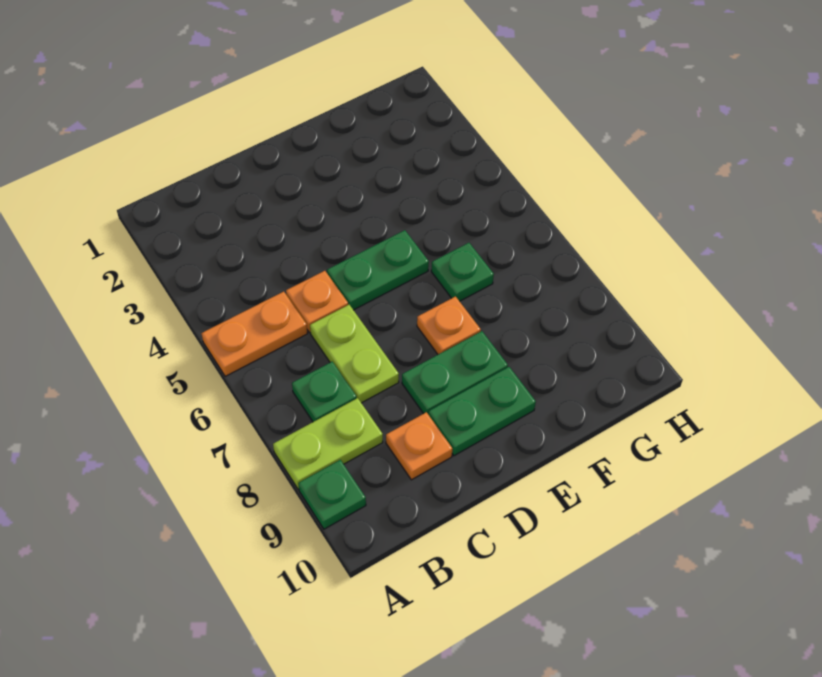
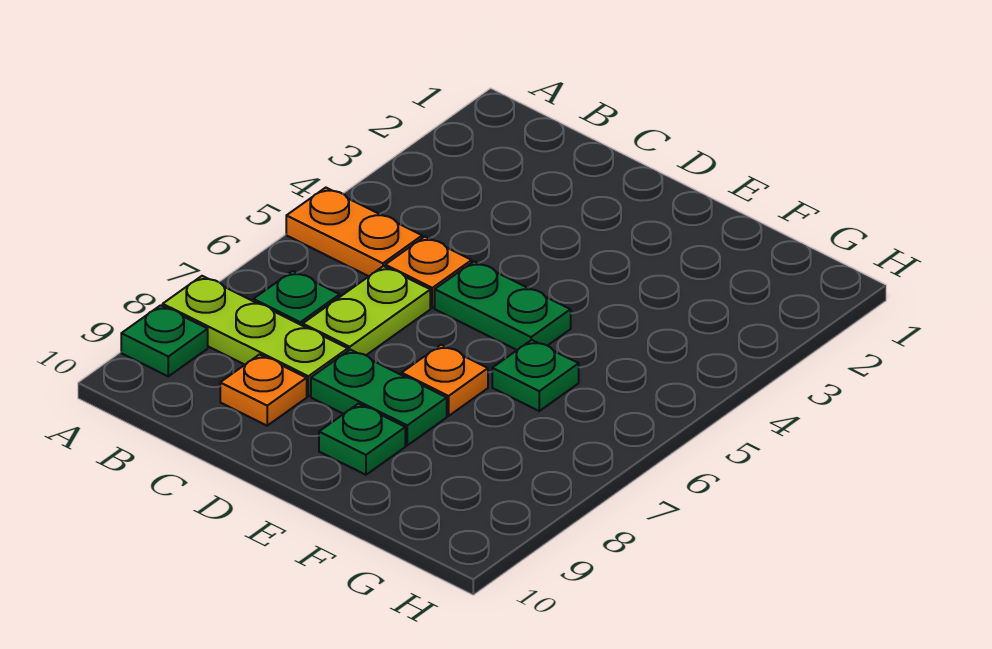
lime plate A8:B8 level 1 -> lime plate A8:C8 level 1
green plate D9:E9 level 1 -> green plate E9 level 1

